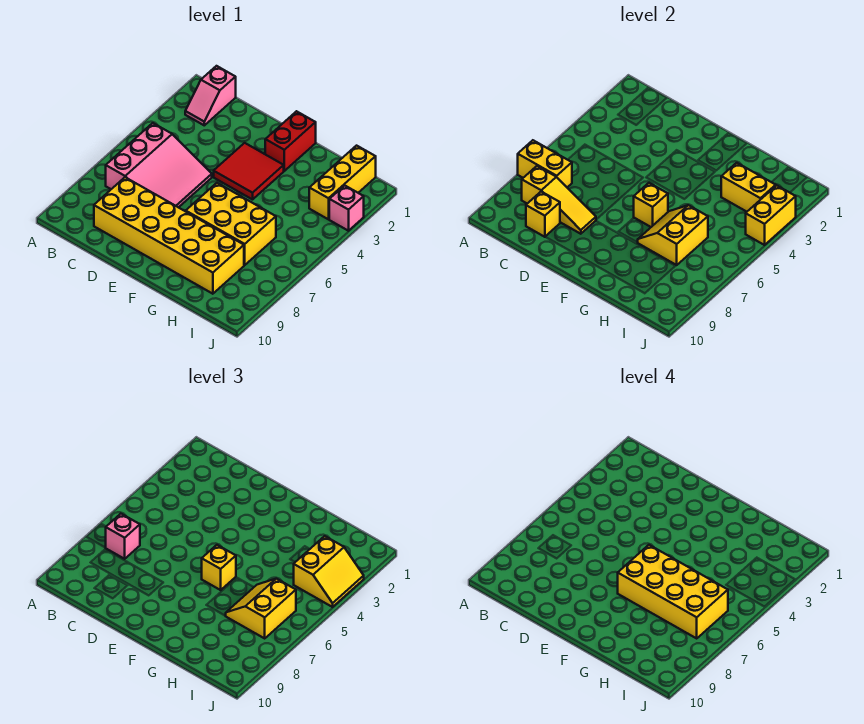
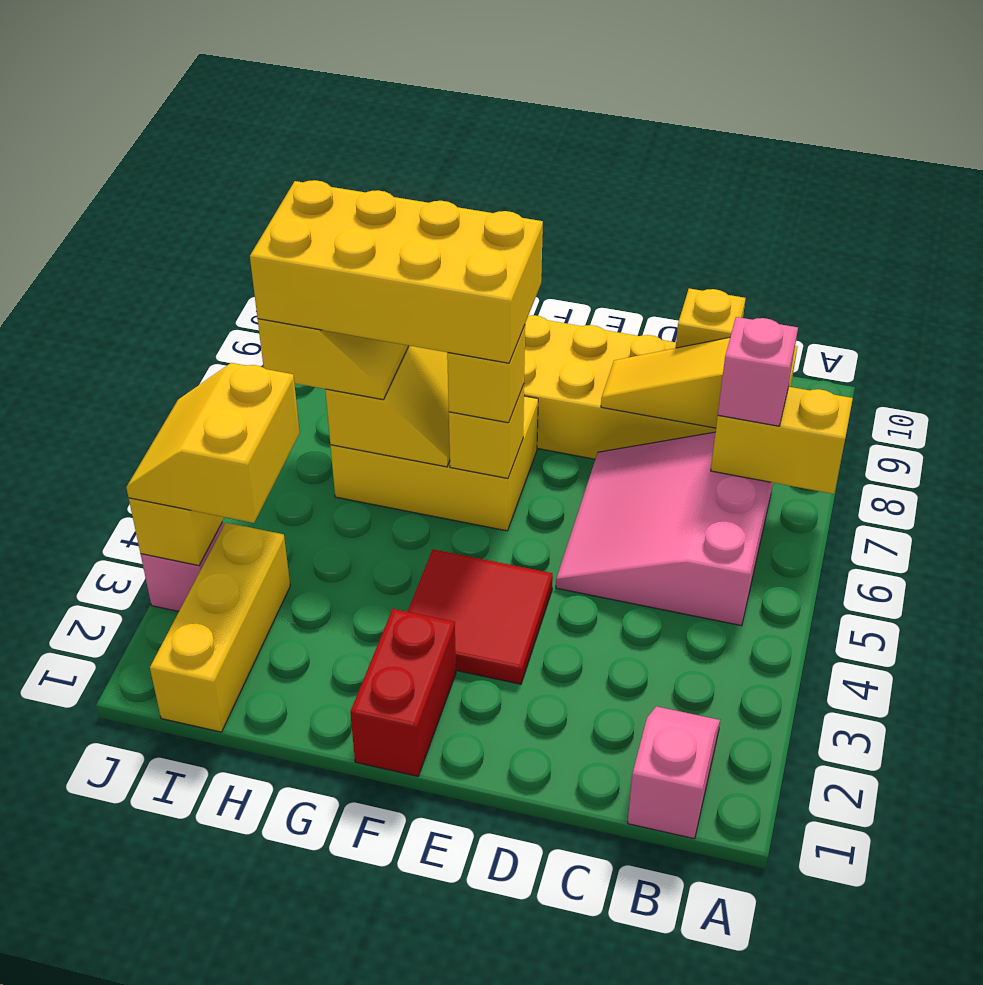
yellow brick H3:I3 level 2 -> none

